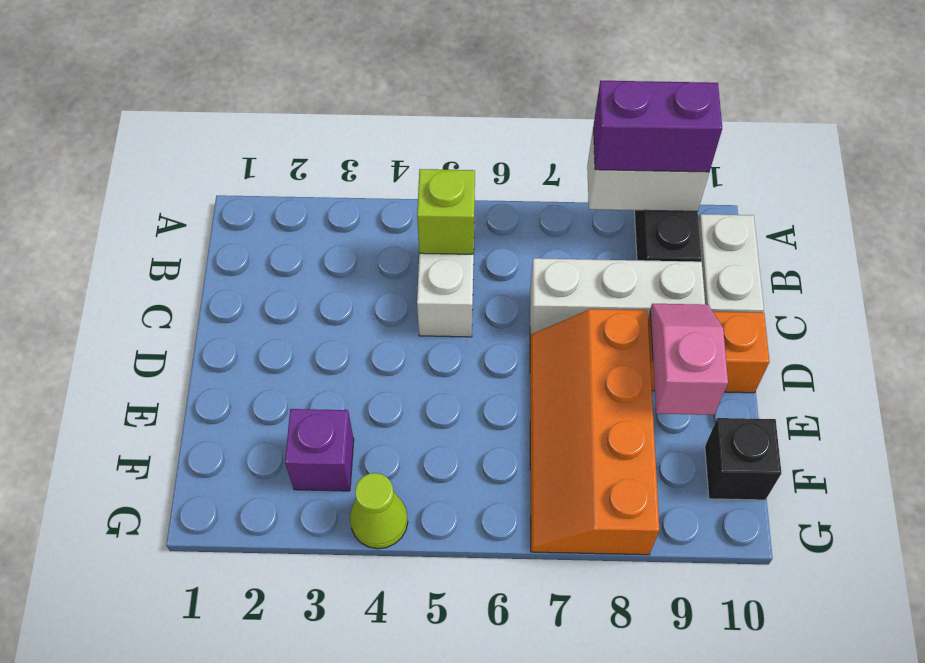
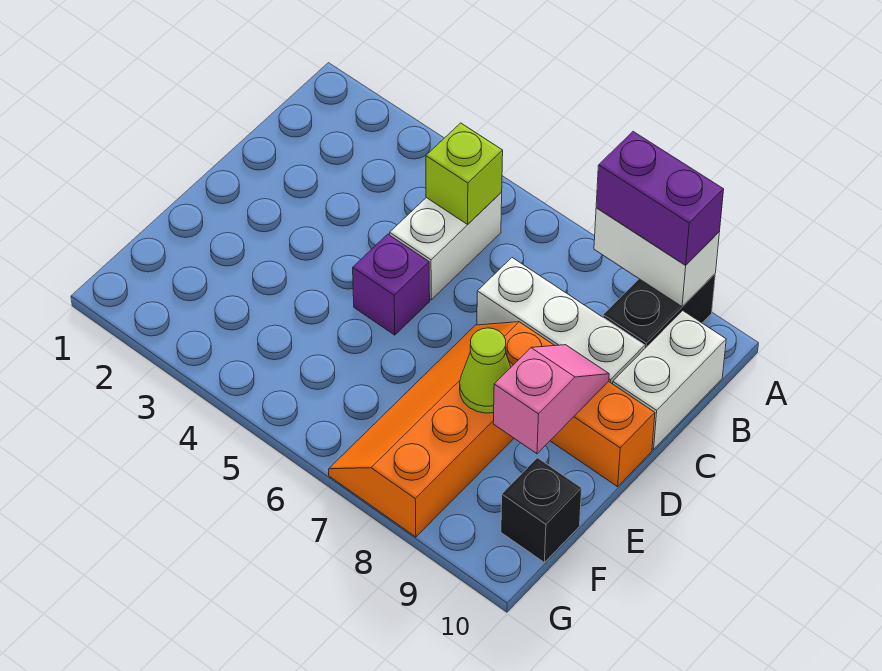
purple brick F3 level 1 -> purple brick D5 level 1
lime cone G4 level 1 -> lime cone E8 level 2

